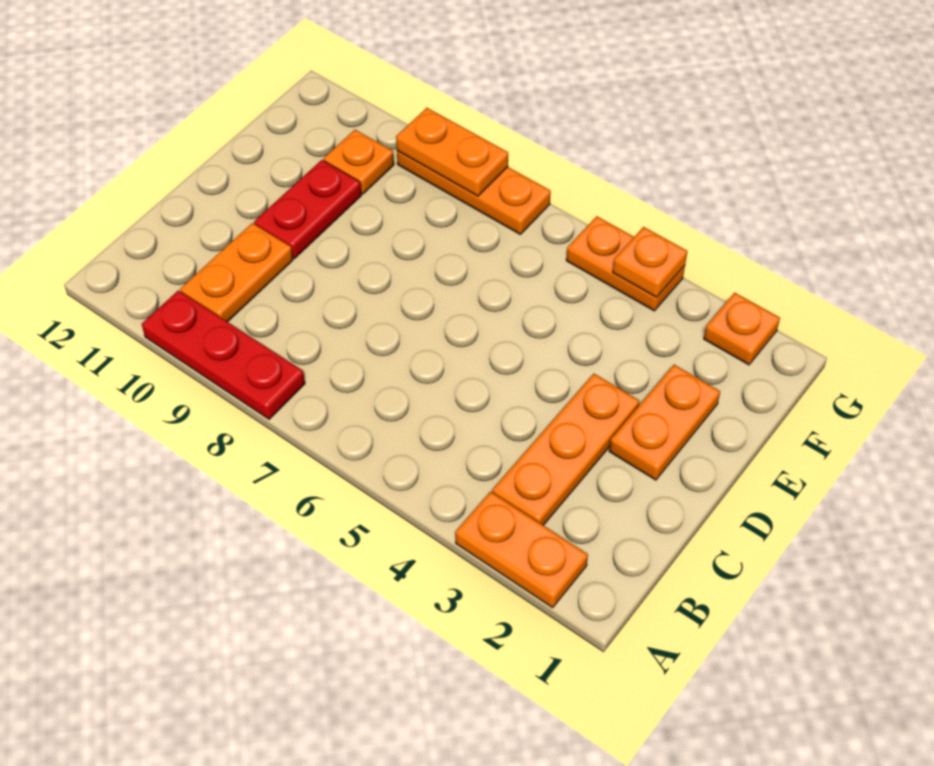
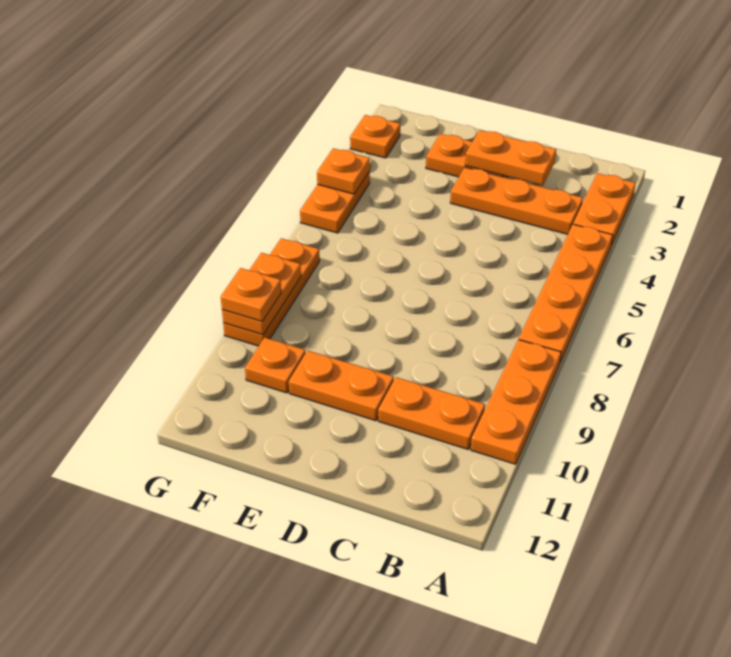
none -> orange plate A4:A7 level 1
red plate A8:A10 level 1 -> orange plate A8:A10 level 1
none -> orange plate C2:D2 level 2
red plate D10:E10 level 1 -> orange plate D10:E10 level 1
none -> orange plate G9 level 3

